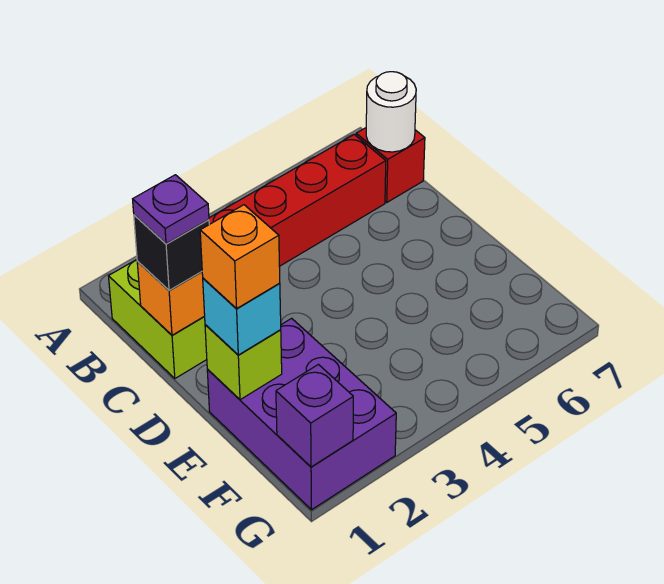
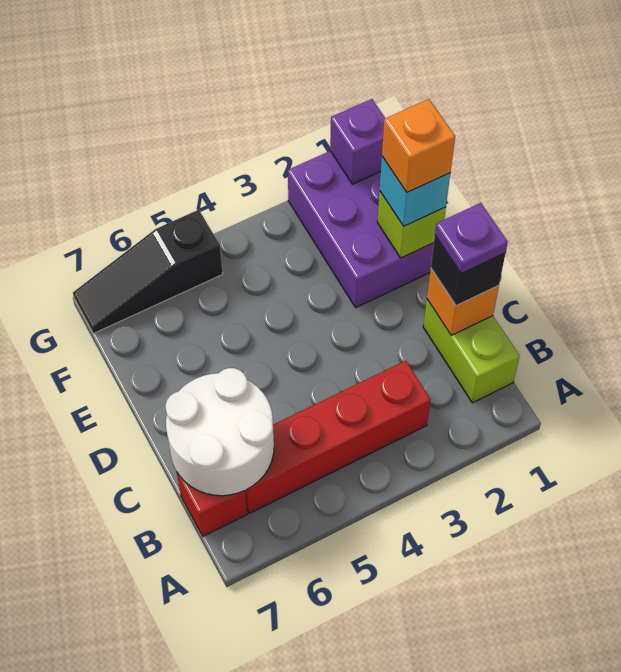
white round brick B7 level 2 -> white round brick B6:C7 level 2
none -> black slope G5:G7 level 1 top 5

